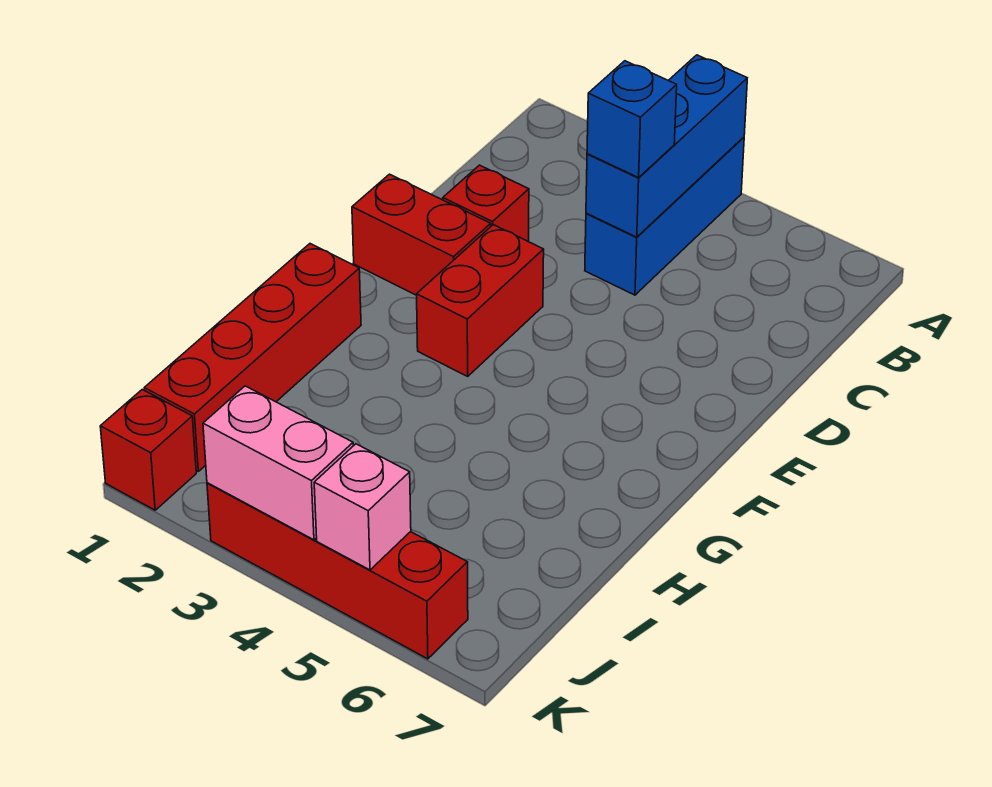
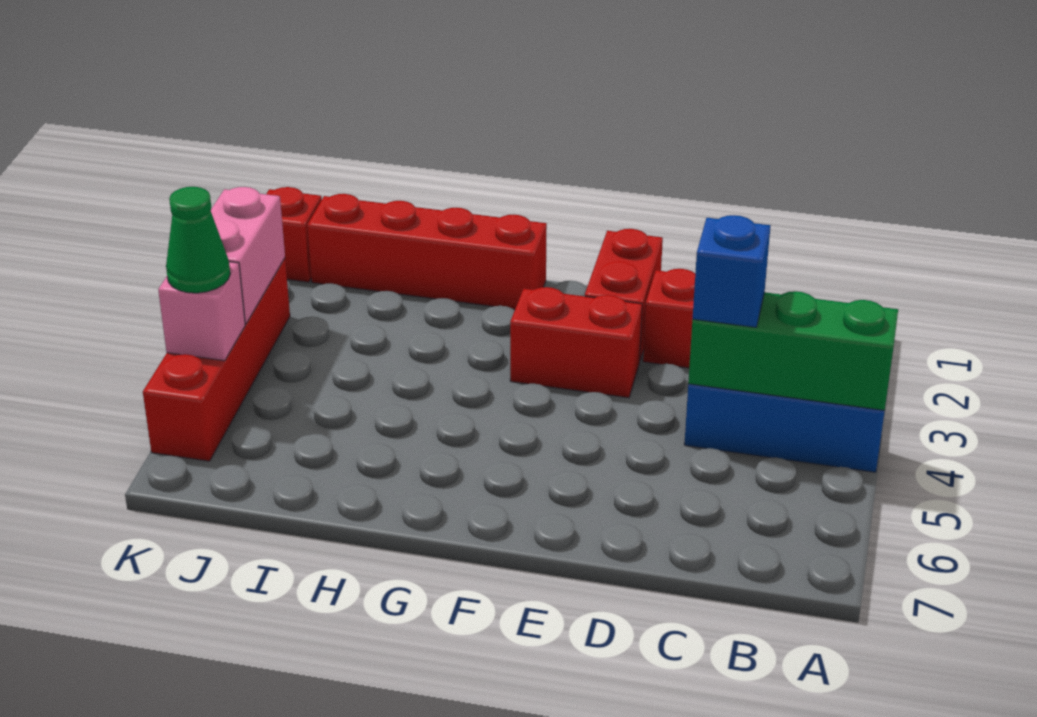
blue brick A4:C4 level 2 -> green brick A4:C4 level 2
none -> green cone K5 level 3

